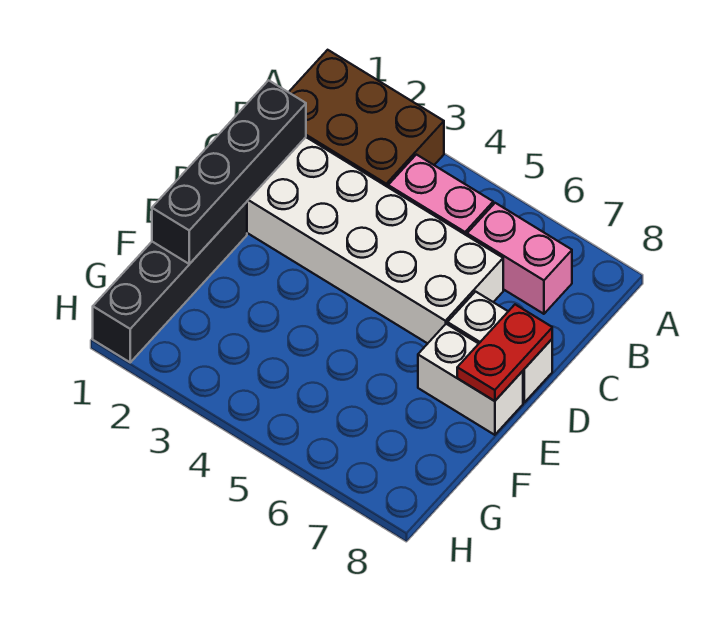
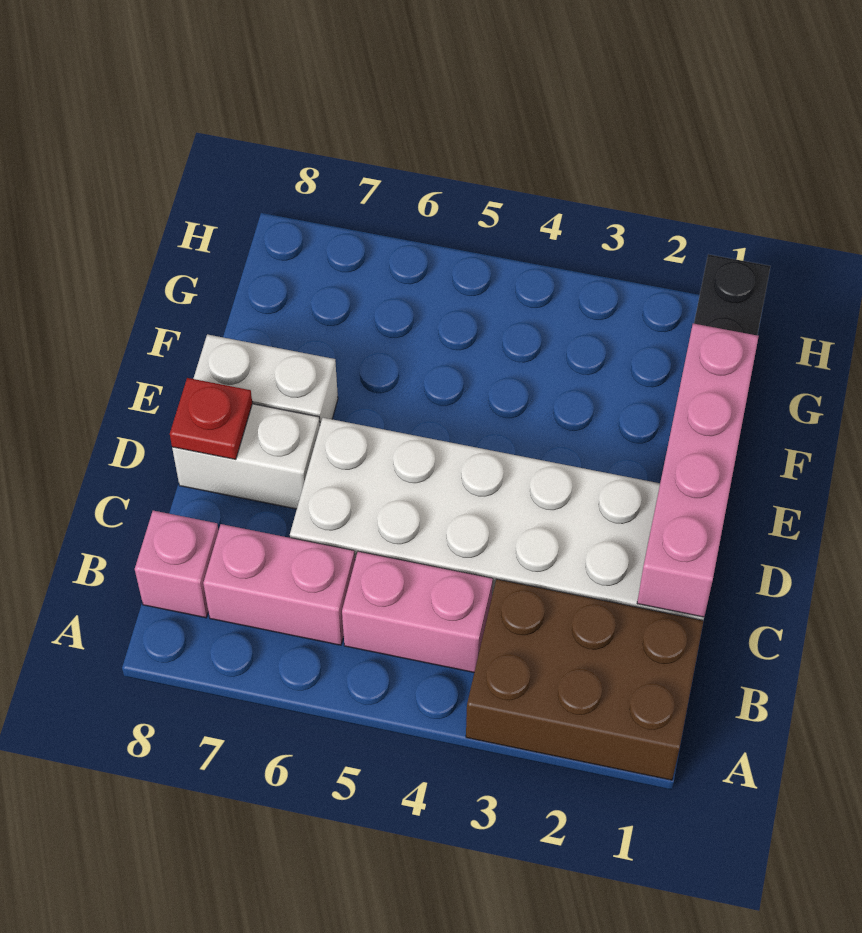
none -> pink brick B8 level 1
black brick C1:F1 level 2 -> pink brick C1:F1 level 2
red plate D8:E8 level 2 -> red plate D8 level 2

